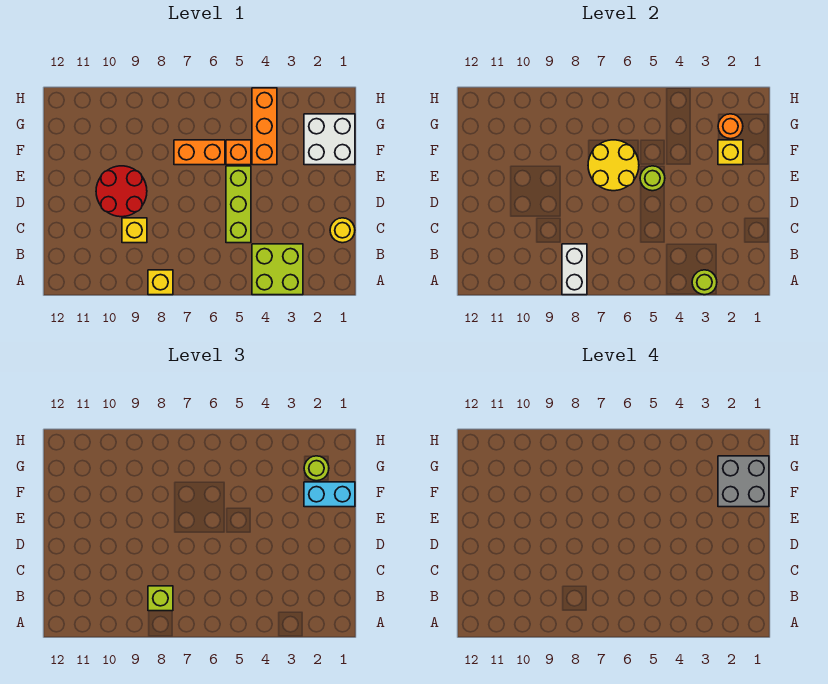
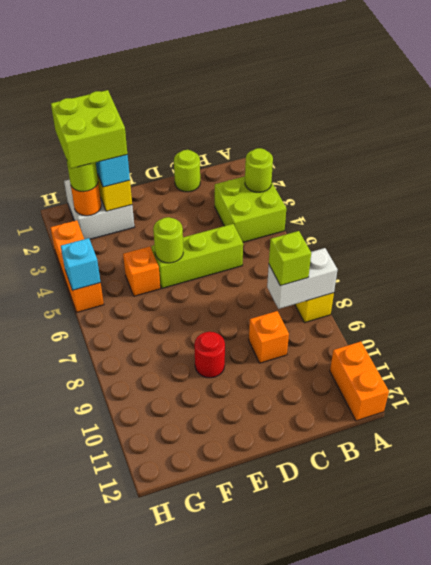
yellow round brick C1 level 1 -> lime round brick C1 level 1
yellow brick C9 level 1 -> orange brick C9 level 1
red round brick D9:E10 level 1 -> red round brick E9 level 1
yellow round brick E6:F7 level 2 -> none
grey brick F1:G2 level 4 -> lime brick F1:G2 level 4
orange brick F4:H4 level 1 -> orange brick H3:H5 level 1
orange brick F6:F7 level 1 -> orange brick A11:A12 level 1
none -> cyan brick H5 level 2

